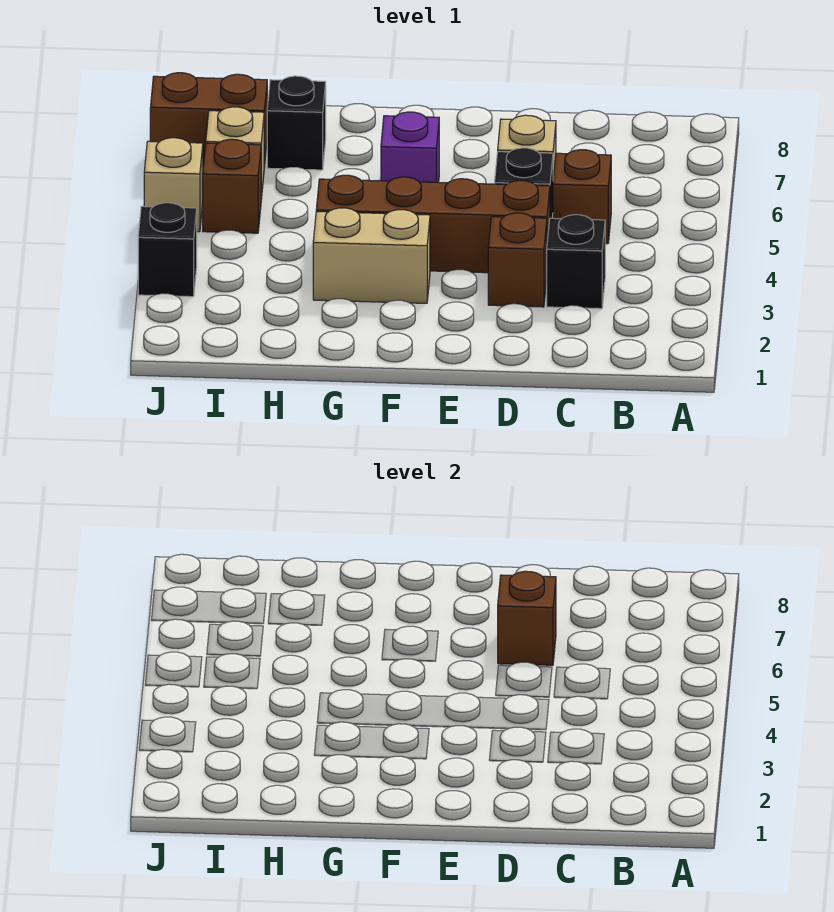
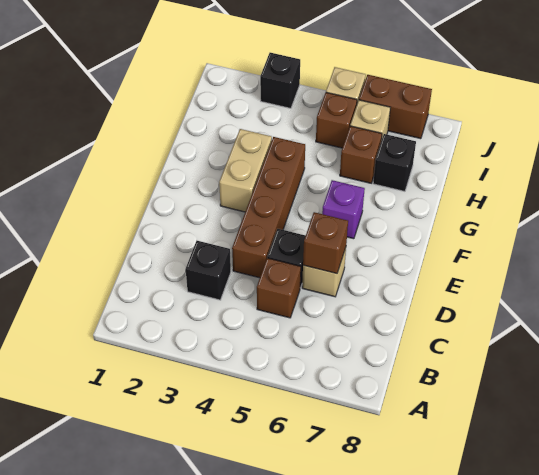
brown brick D3 level 1 -> brown brick H6 level 1
brown brick I7:J7 level 1 -> brown brick J6:J7 level 1

